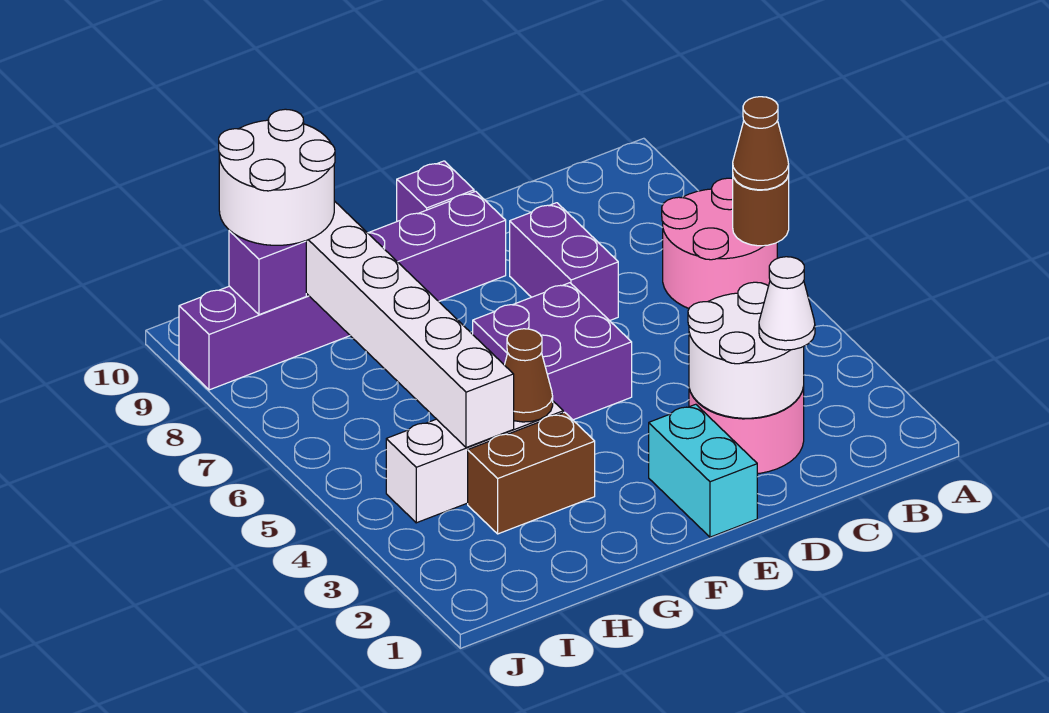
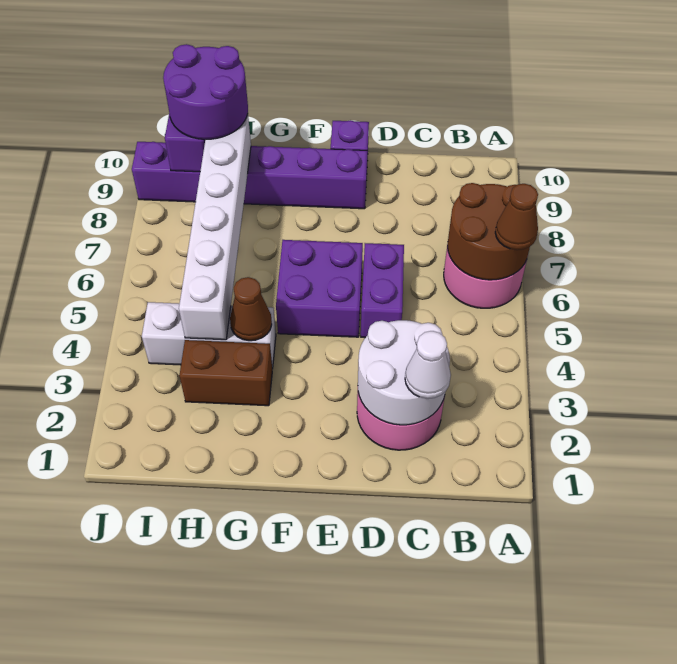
brown round brick A6 level 2 -> brown round brick A6:B7 level 2
purple brick D7:D8 level 1 -> purple brick D5:D6 level 1
cyan brick E1:E2 level 1 -> none
white round brick H9:I10 level 3 -> purple round brick H9:I10 level 3

